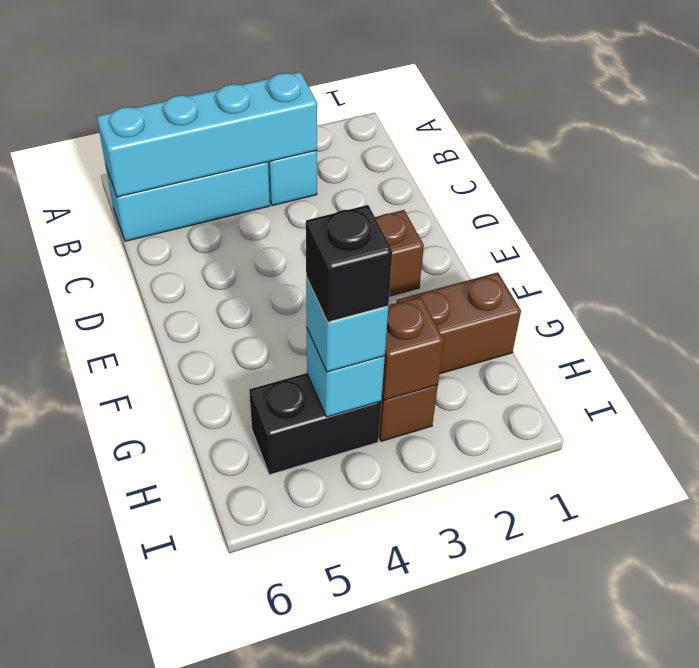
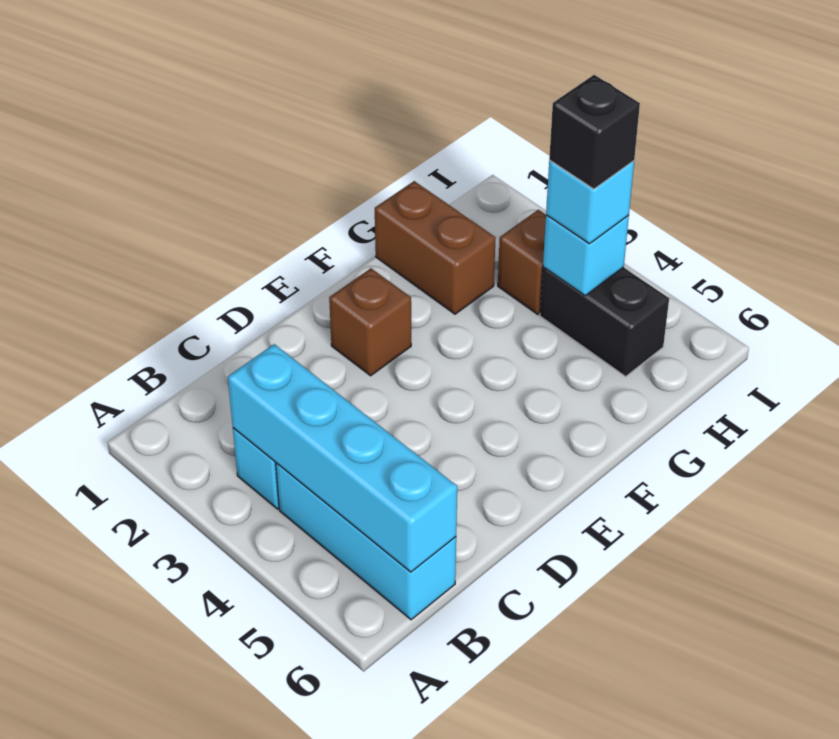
brown brick H3 level 2 -> none

